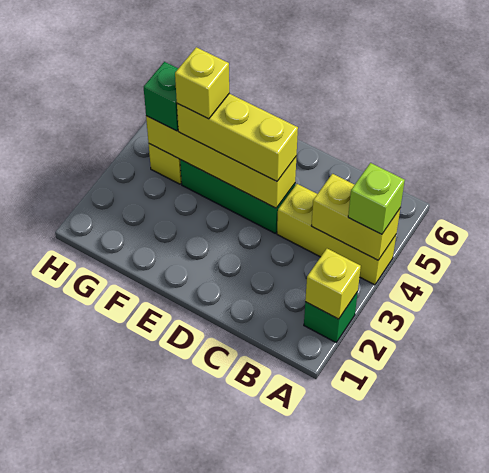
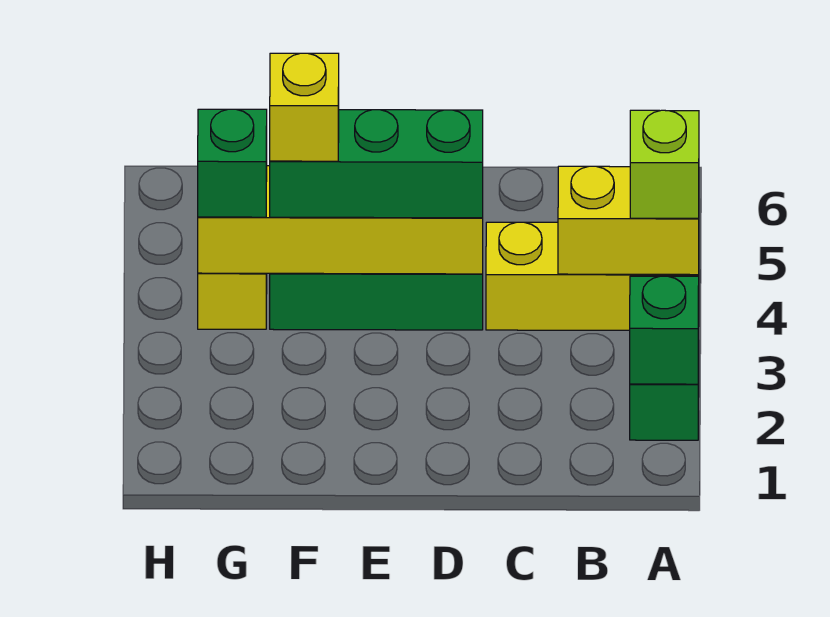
yellow brick A2 level 2 -> green brick A2 level 2
yellow brick D4:F4 level 3 -> green brick D4:F4 level 3

